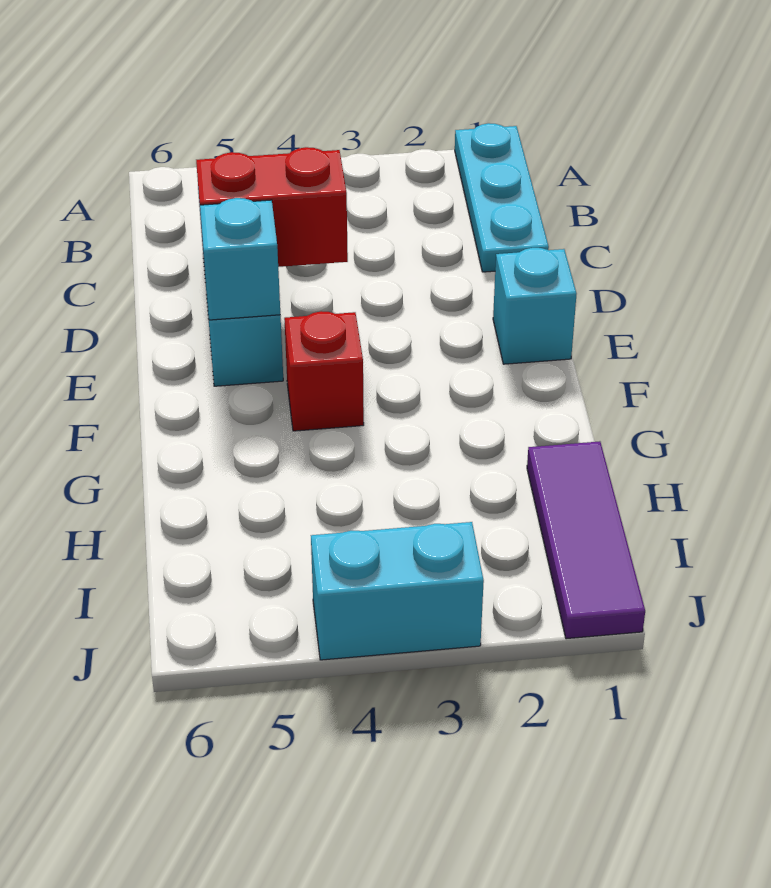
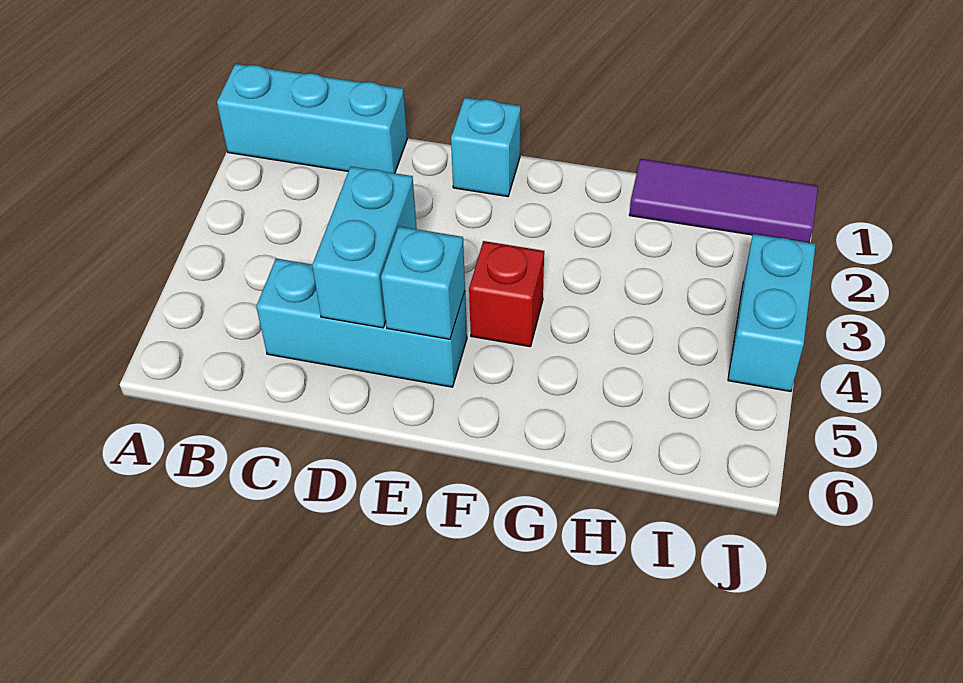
cyan plate A1:C1 level 1 -> cyan brick A1:C1 level 1
red brick D4:D5 level 2 -> cyan brick D4:D5 level 2

